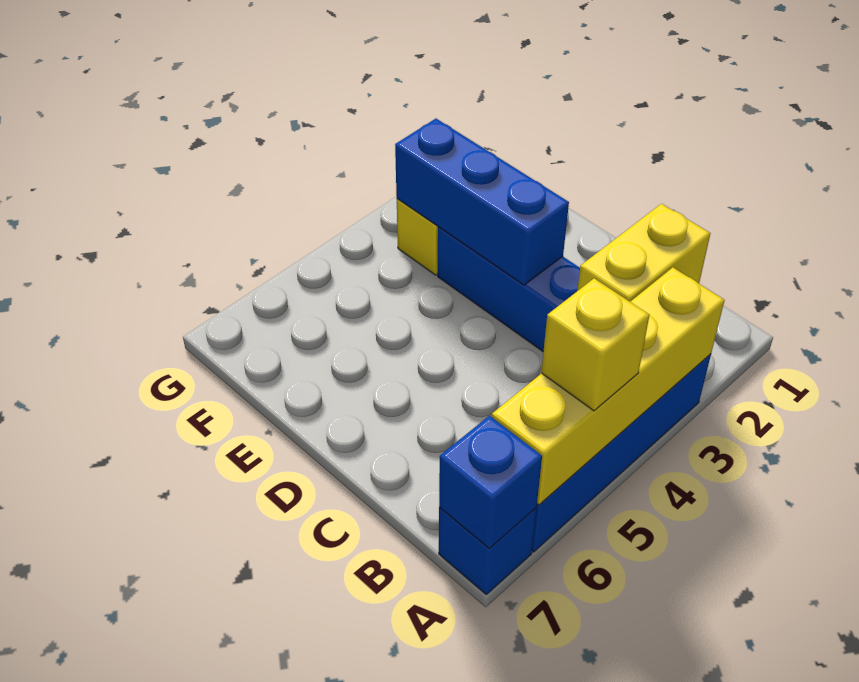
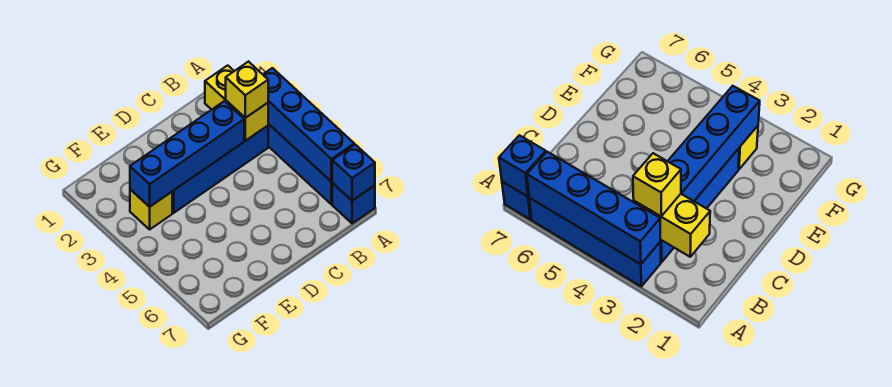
yellow brick A3:A6 level 2 -> blue brick A3:A6 level 2
yellow brick A5 level 3 -> yellow brick B3 level 3
blue brick D3:F3 level 2 -> blue brick C3:F3 level 2

